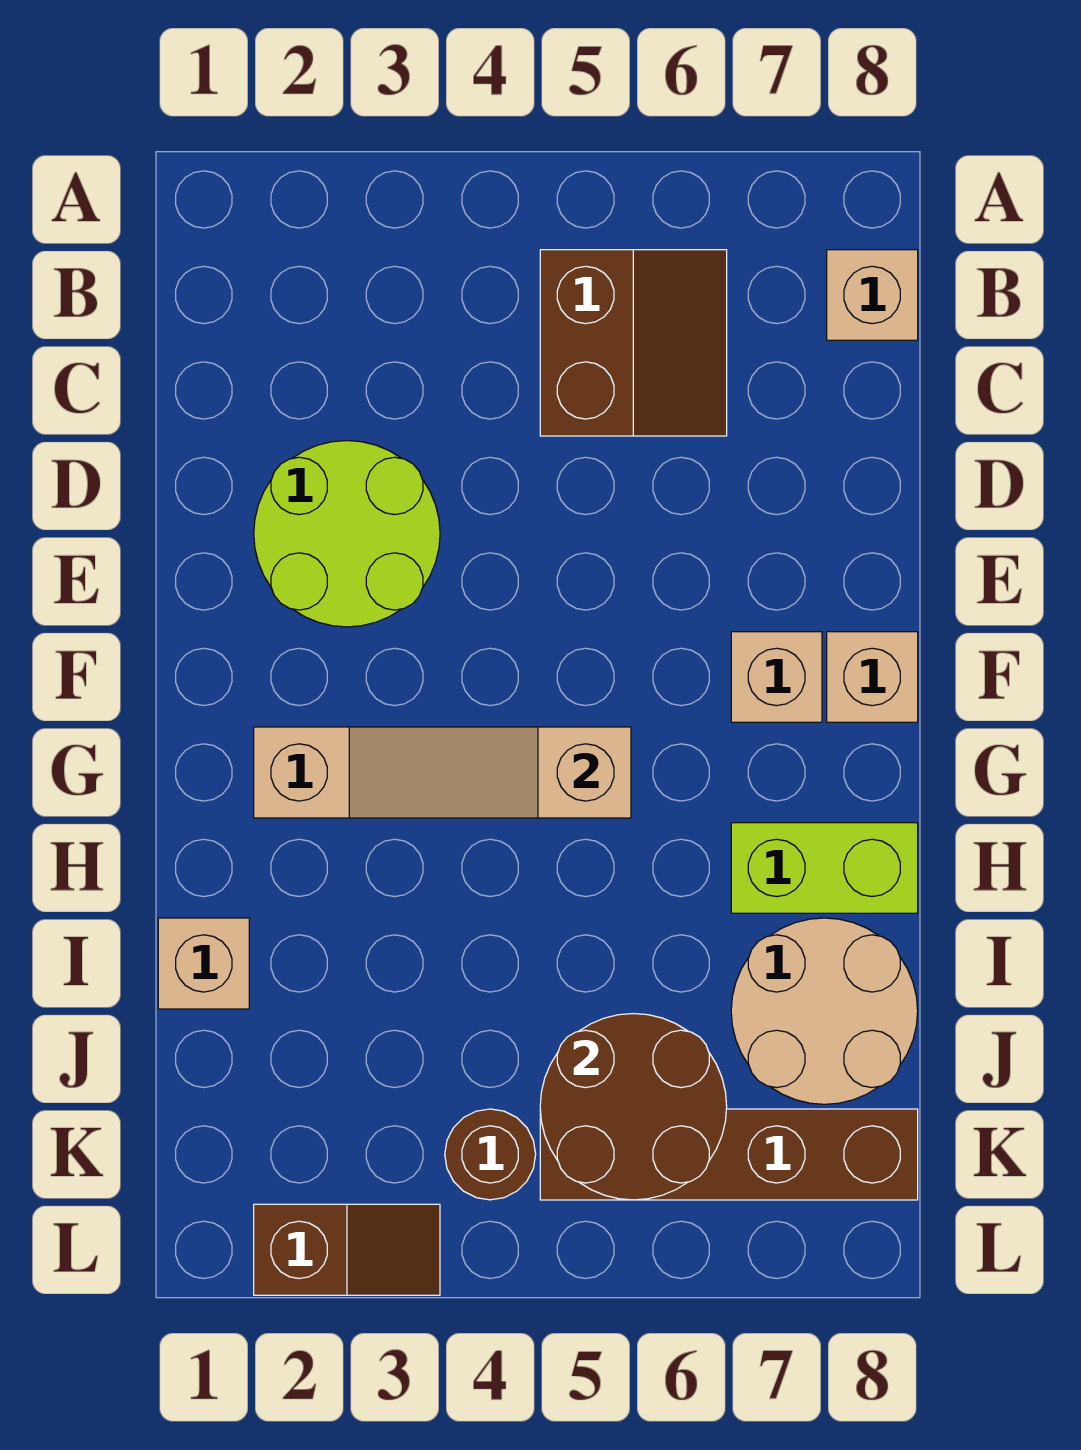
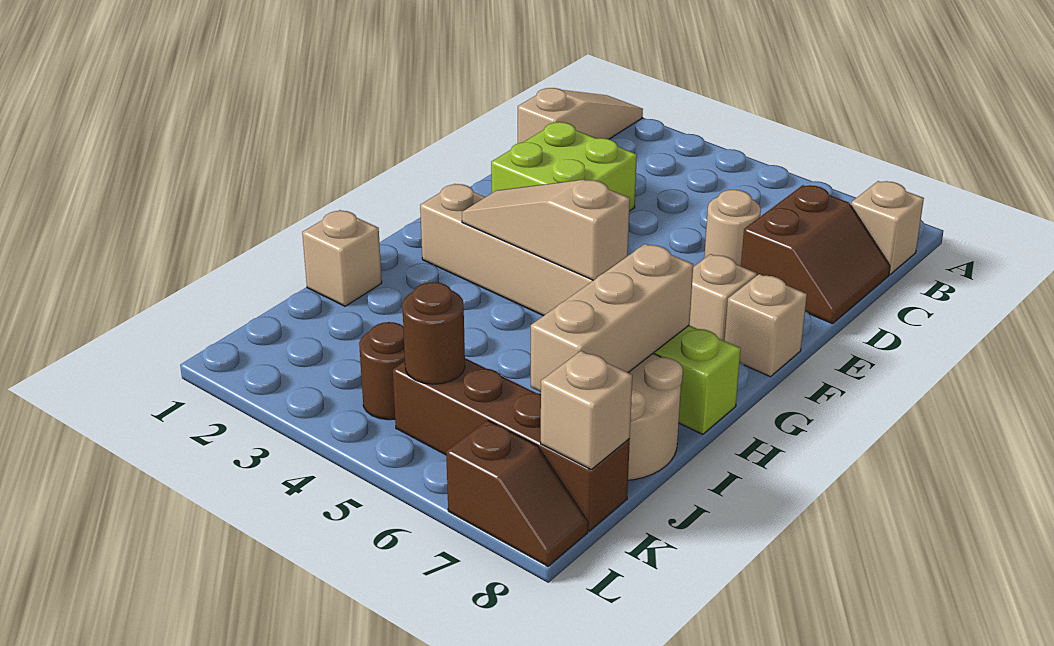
none -> tan slope A1:C1 level 1 top C
brown slope B5:C6 level 1 top 5 -> brown slope C7:D8 level 1 top 7
lime round brick D2:E3 level 1 -> lime brick D2:E3 level 1
none -> tan round brick D6 level 1
none -> tan brick H7:J7 level 2
brown round brick J5:K6 level 2 -> brown round brick K5 level 2
none -> tan brick K8 level 2
brown slope L2:L3 level 1 top 2 -> brown slope L7:L8 level 1 top 7

